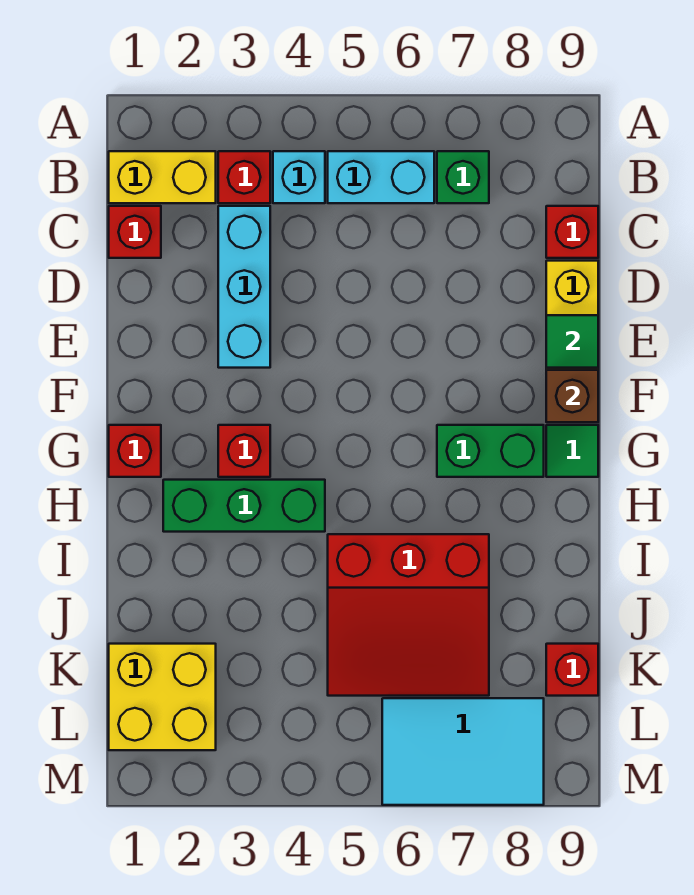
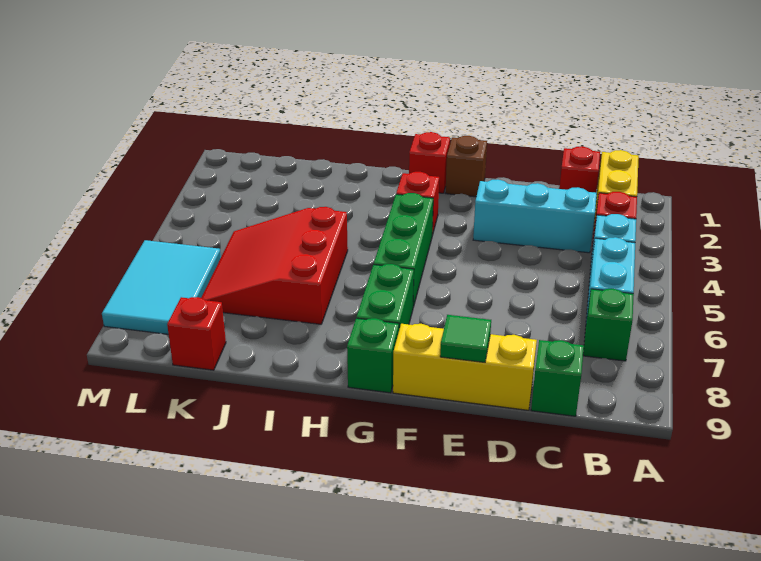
red brick C9 level 1 -> green brick C9 level 1
brown brick F9 level 2 -> brown brick F1 level 1
green tile G9 level 1 -> green brick G9 level 1
green brick H2:H4 level 1 -> green brick G4:G6 level 1
yellow brick K1:L2 level 1 -> none

